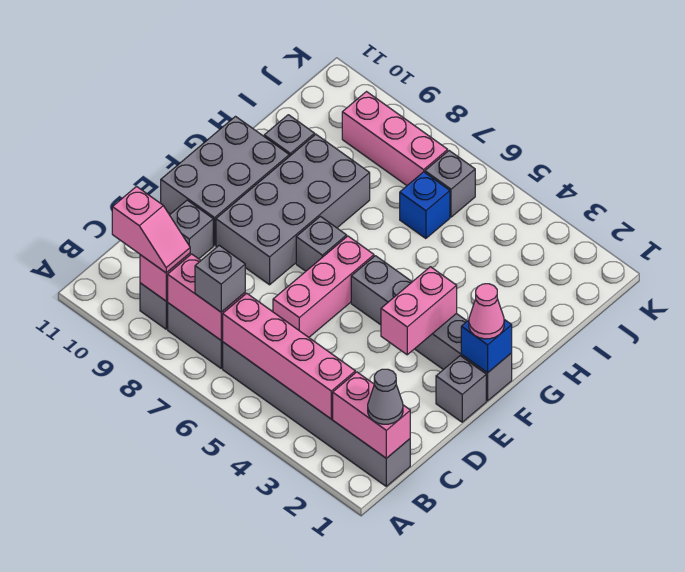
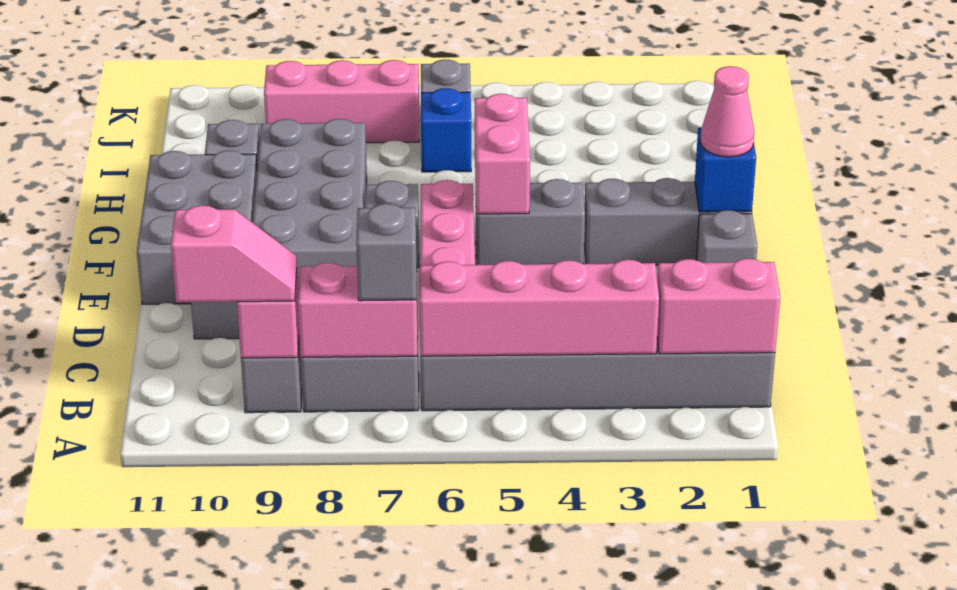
grey cone B1 level 3 -> none
pink brick E3:F3 level 2 -> pink brick F5:G5 level 2

